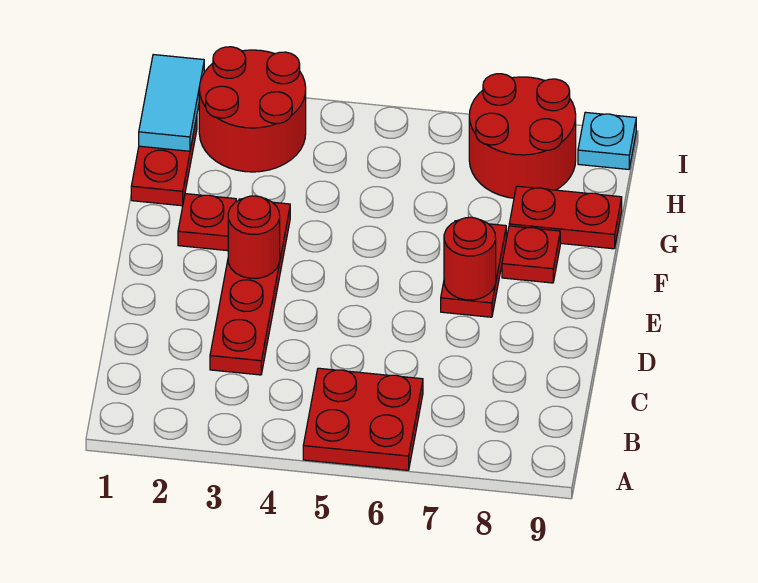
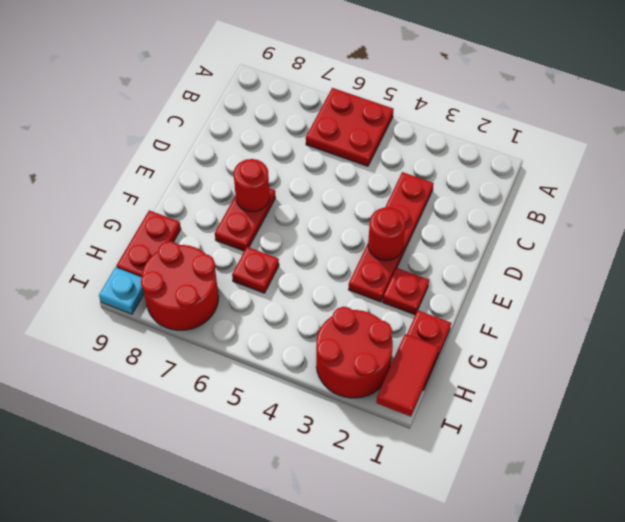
red plate F8 level 1 -> red plate G6 level 1
red plate G8:G9 level 1 -> red plate G9:H9 level 1
cyan tile H1:I1 level 2 -> red tile H1:I1 level 2

